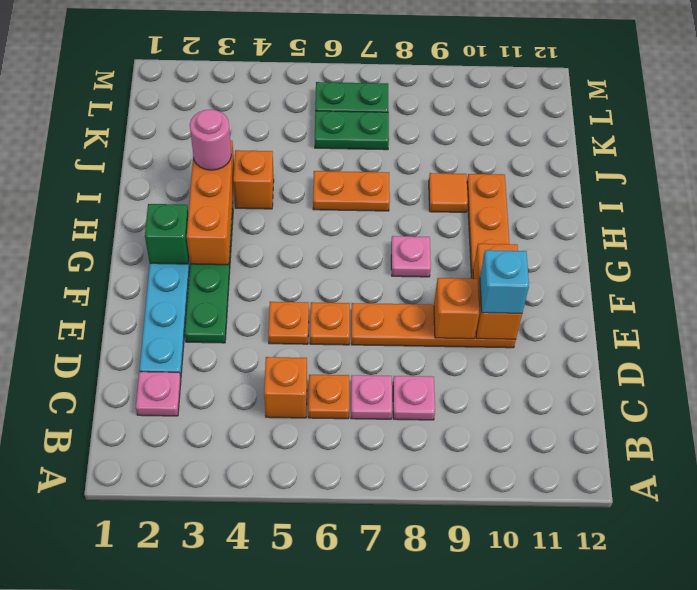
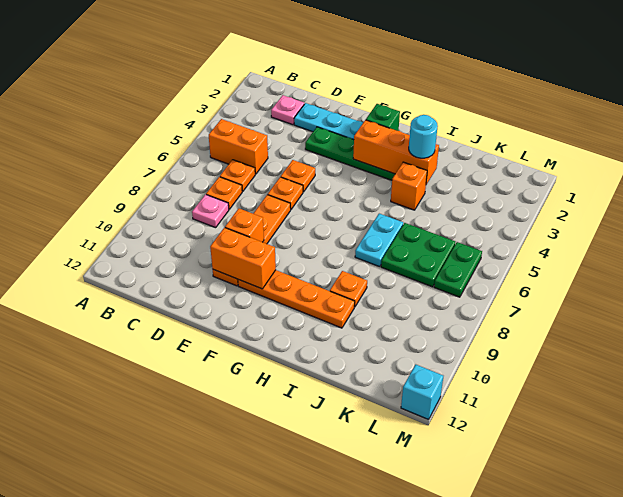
orange brick C5 level 1 -> orange brick B5:C5 level 1
pink plate C7 level 1 -> orange plate C7 level 1
cyan brick E10 level 3 -> cyan brick M12 level 1
pink plate G8 level 1 -> none
pink round brick I3 level 3 -> cyan round brick I3 level 3
orange plate I6:I7 level 1 -> cyan plate I6:I7 level 1
orange tile I9 level 1 -> orange plate I9 level 1
green plate K6:K7 level 1 -> green plate J6:K7 level 1

